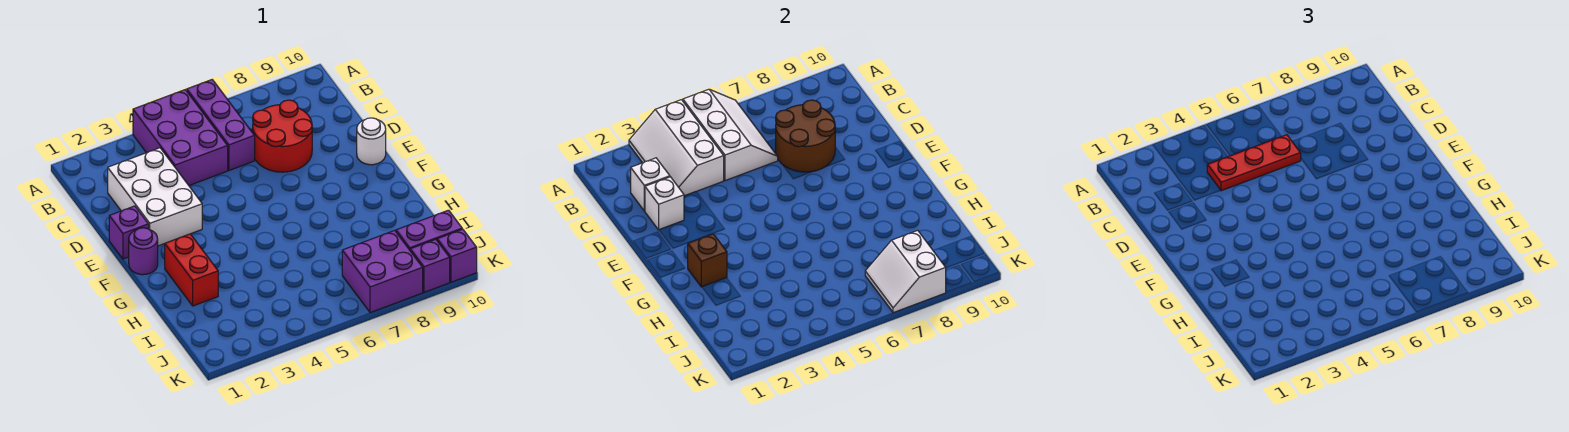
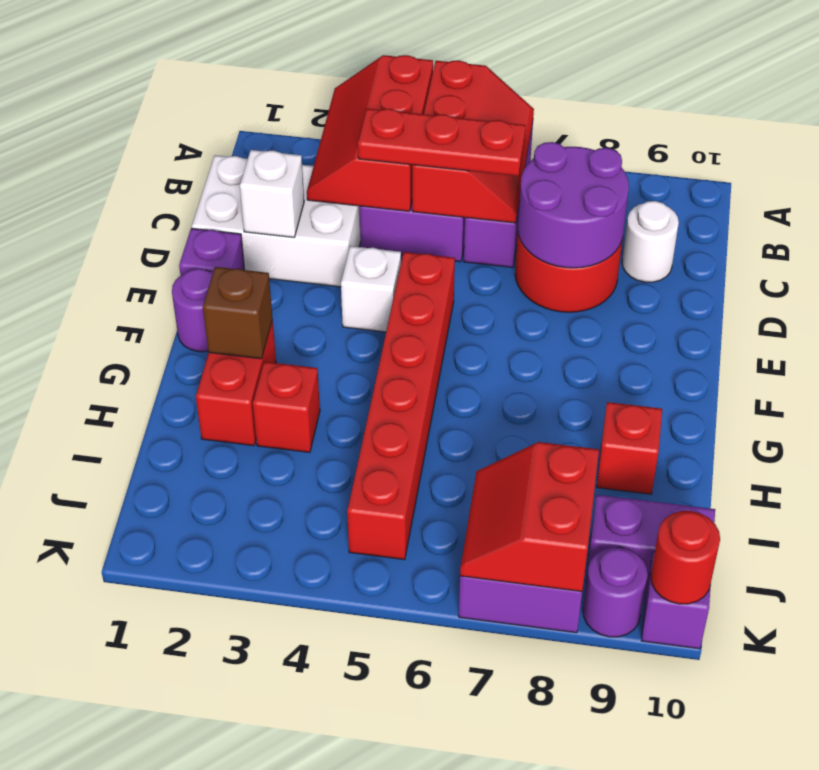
white slope A3:C4 level 2 top 4 -> red slope A3:C4 level 2 top 4
white slope A5:C6 level 2 top 5 -> red slope A5:C6 level 2 top 5
white brick C2:E3 level 1 -> white brick C1:D3 level 1
white brick C2 level 2 -> white brick E4 level 1
brown round brick C7:D8 level 2 -> purple round brick C7:D8 level 2
none -> red brick E5:J5 level 1
white round brick E10 level 1 -> white round brick C9 level 1
none -> red brick H3 level 1
none -> red brick H9 level 1
white slope J7:K8 level 2 top 8 -> red slope J7:K8 level 2 top 8
purple brick K9 level 1 -> purple round brick K9 level 1
none -> red round brick K10 level 2

